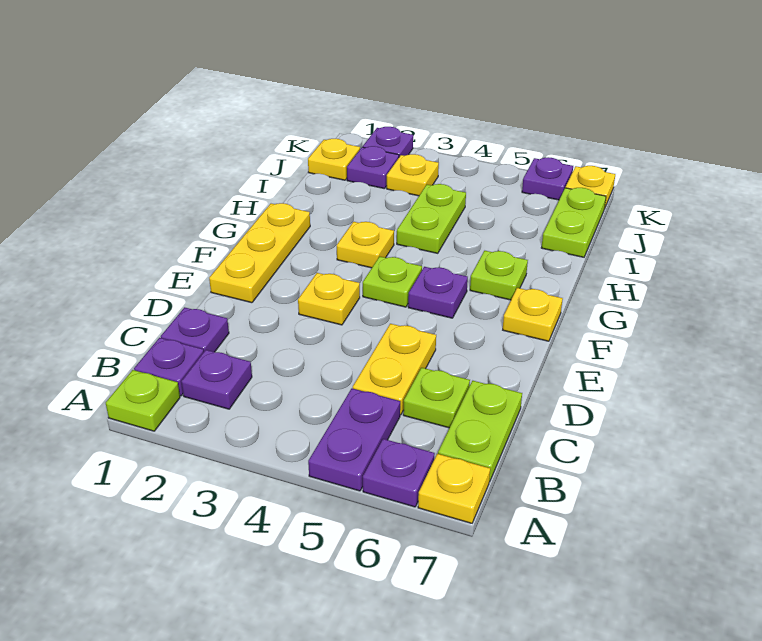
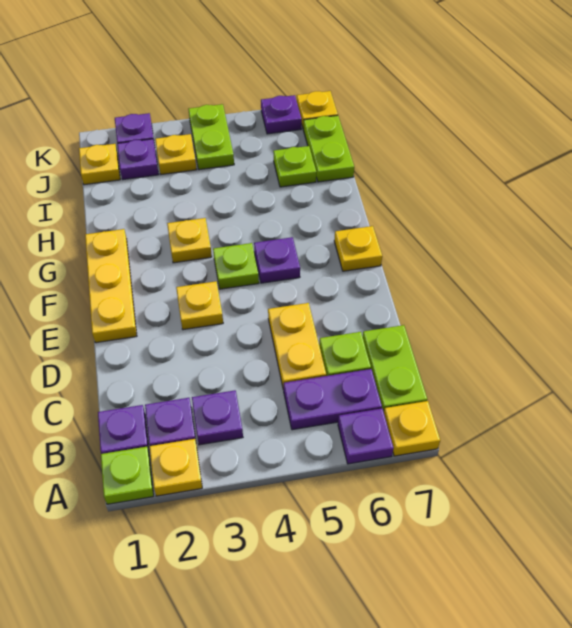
none -> yellow plate A2 level 1
purple plate A5:B5 level 1 -> purple plate B5:B6 level 1
purple plate C1 level 1 -> purple plate B3 level 1
lime plate G6 level 1 -> lime plate I6 level 1
lime plate H4:I4 level 1 -> lime plate J4:K4 level 1

